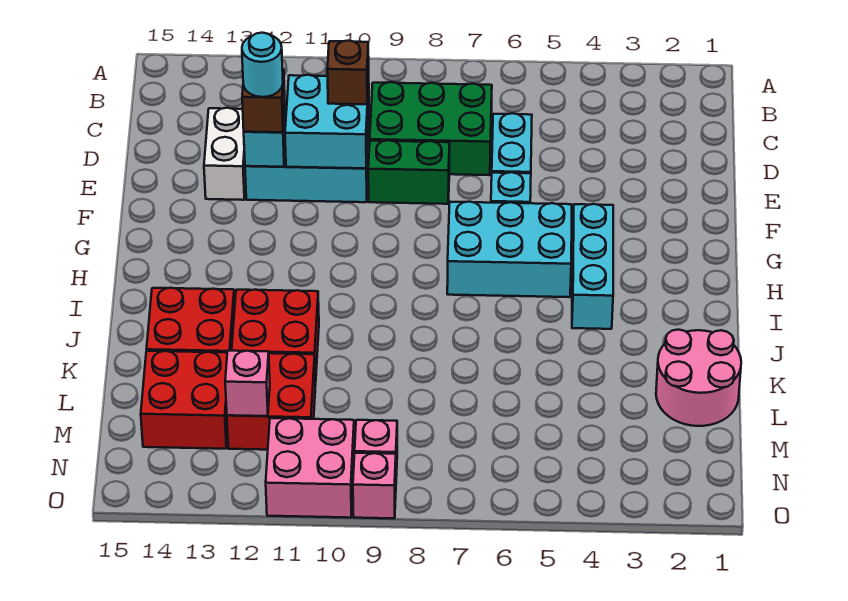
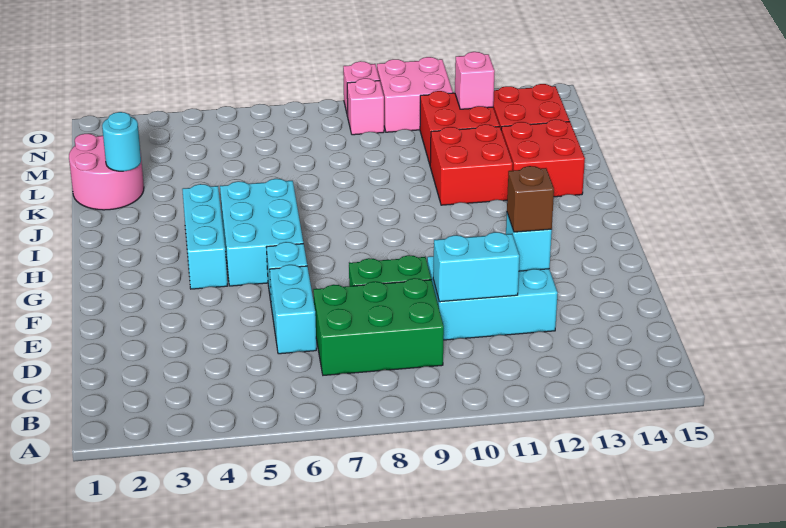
cyan brick D10:E11 level 2 -> cyan brick D10:D11 level 2
brown brick D10 level 3 -> none
white brick D13:E13 level 1 -> none
cyan round brick E12 level 4 -> cyan round brick K2 level 2
cyan brick G5:H7 level 1 -> cyan brick G5:I6 level 1

